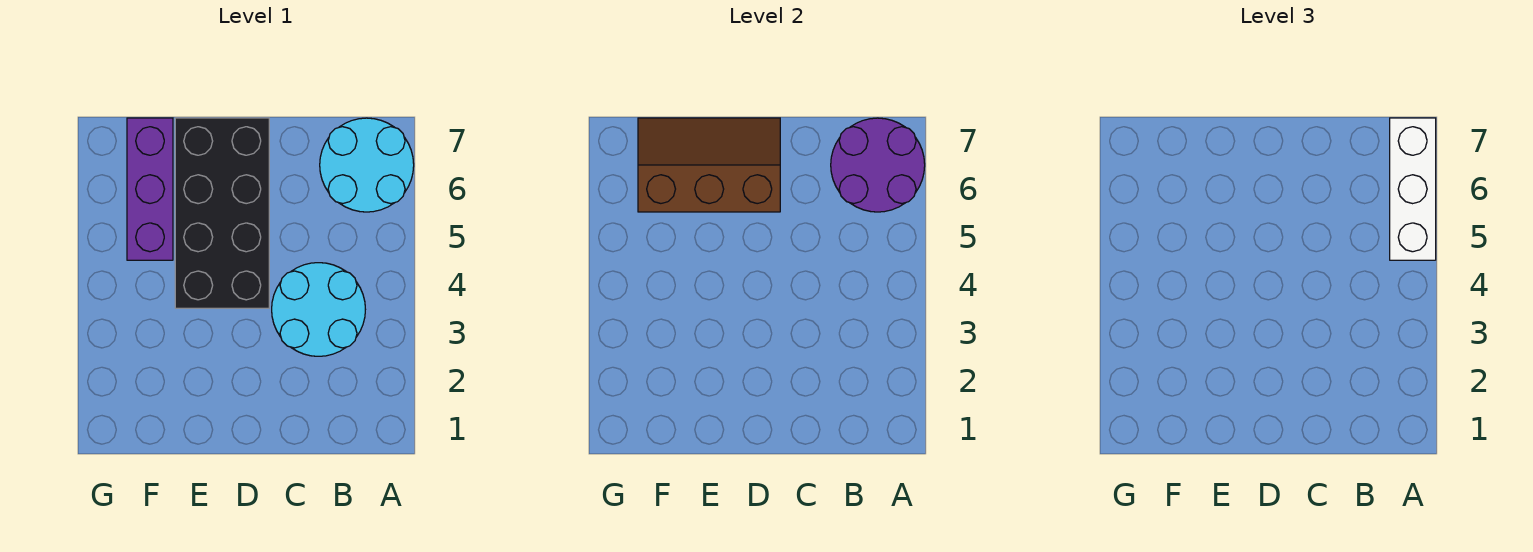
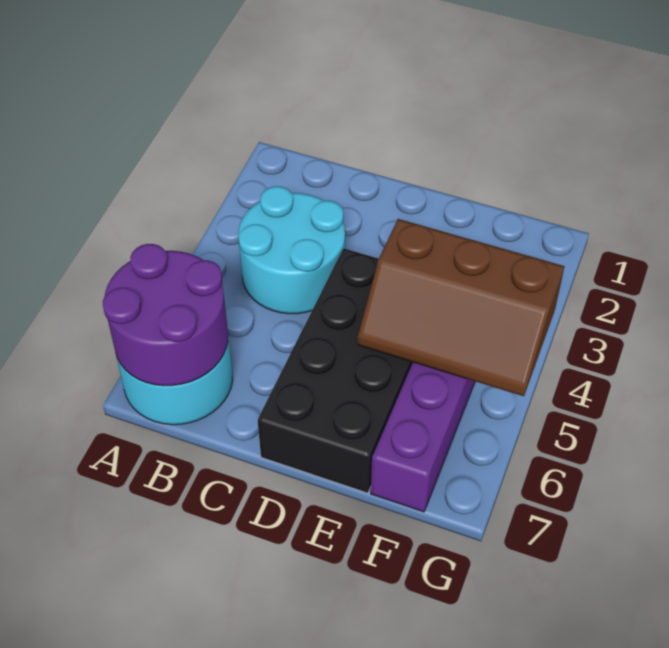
white brick A5:A7 level 3 -> none
brown slope D6:F7 level 2 top 6 -> brown slope E4:G5 level 2 top 4

